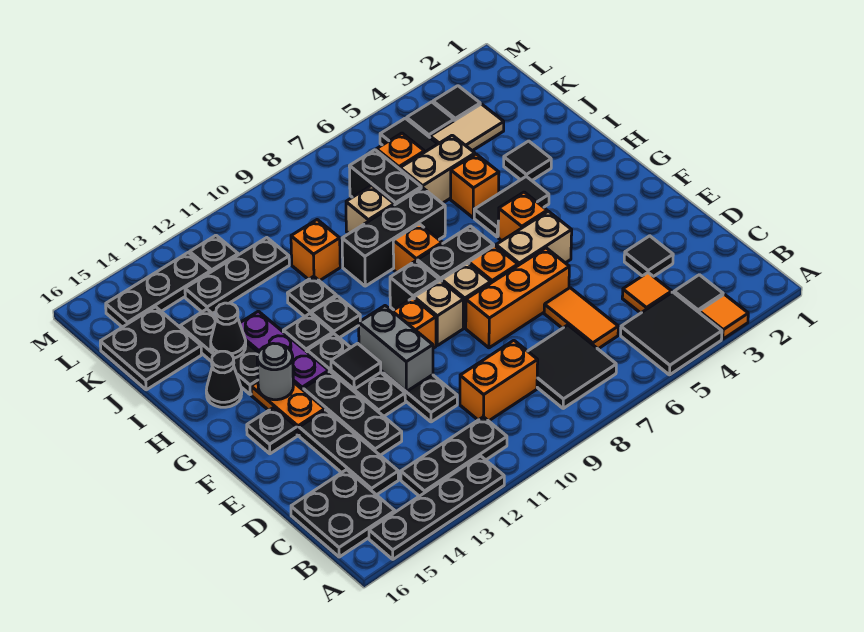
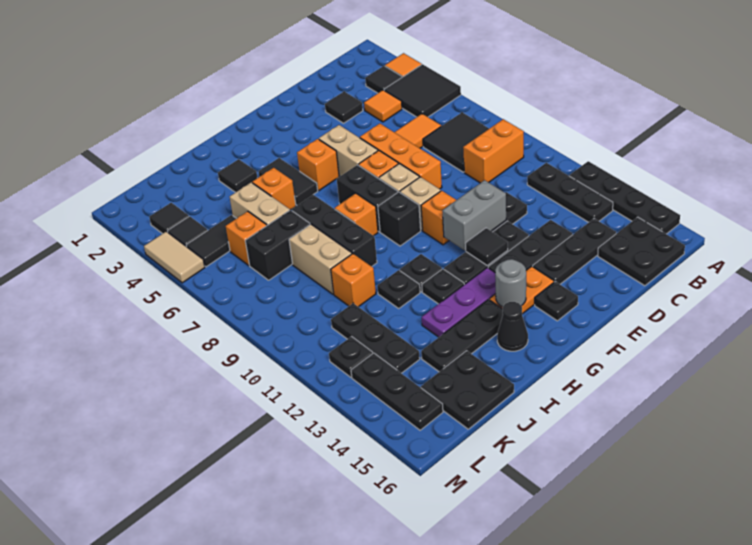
orange brick C9:C10 level 1 -> orange brick B9:C9 level 1
black cone I14 level 2 -> none
tan brick J8 level 1 -> tan brick J8:J9 level 1
tan tile K3:K4 level 1 -> tan tile M4:M5 level 1

